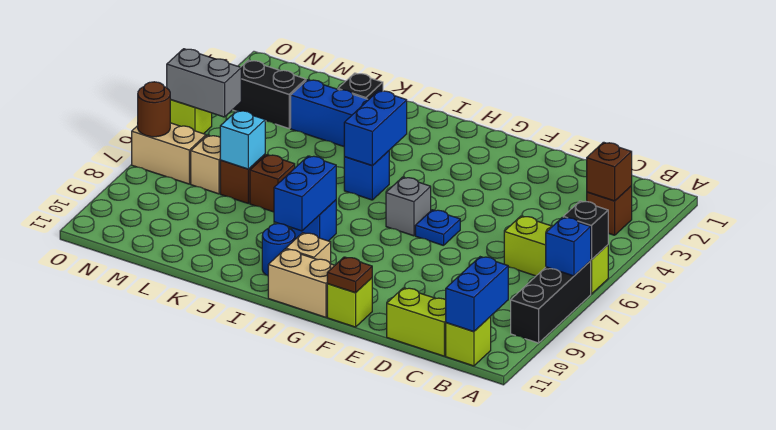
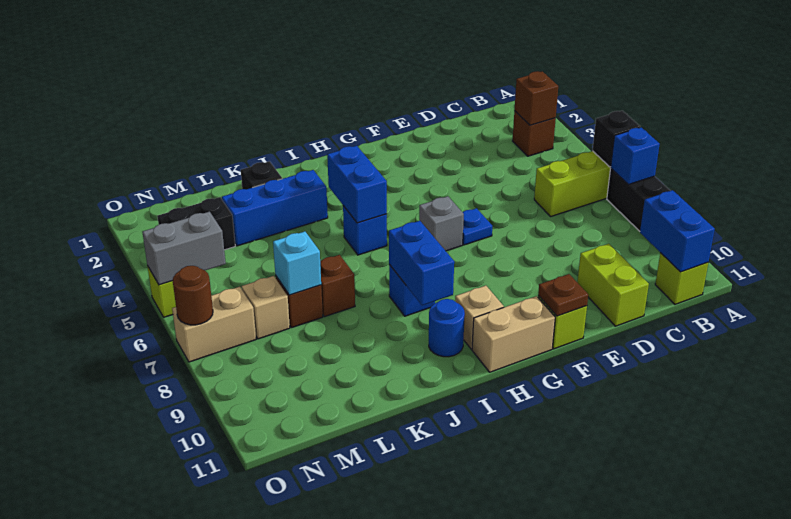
lime brick C11:D11 level 1 -> lime brick D10:D11 level 1

